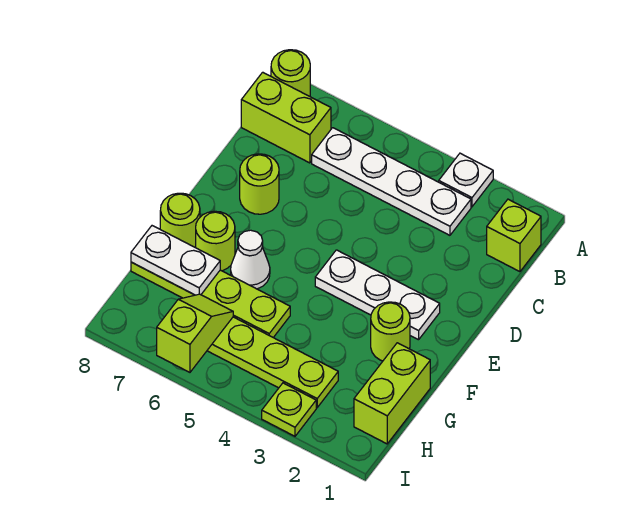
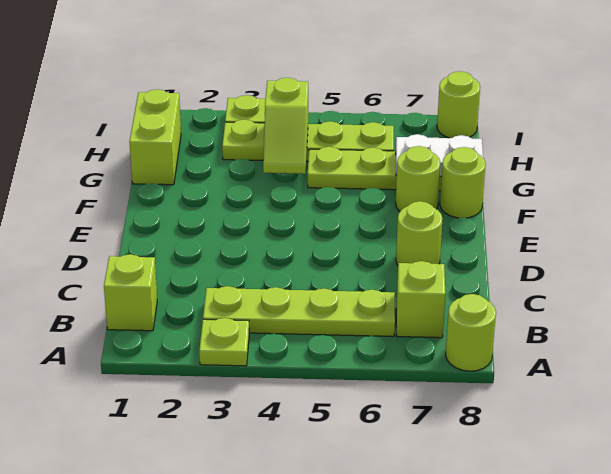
white plate A3 level 1 -> lime plate A3 level 1
white plate B3:B6 level 1 -> lime plate B3:B6 level 1
lime brick B7:B8 level 1 -> lime brick B7 level 1
white plate E2:E4 level 1 -> none
lime round brick F2 level 1 -> lime round brick I8 level 1
white cone F6 level 1 -> none
lime slope H6:I6 level 2 top I -> lime slope G4:H4 level 2 top H

